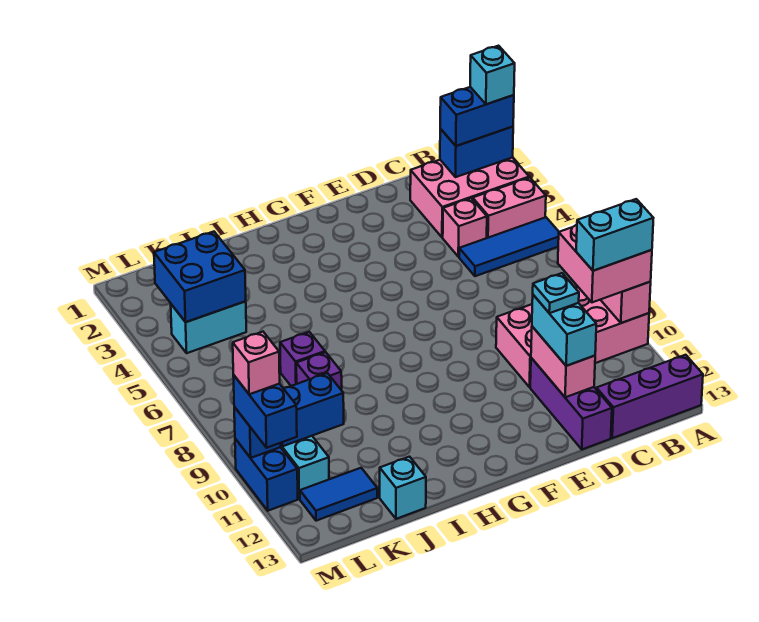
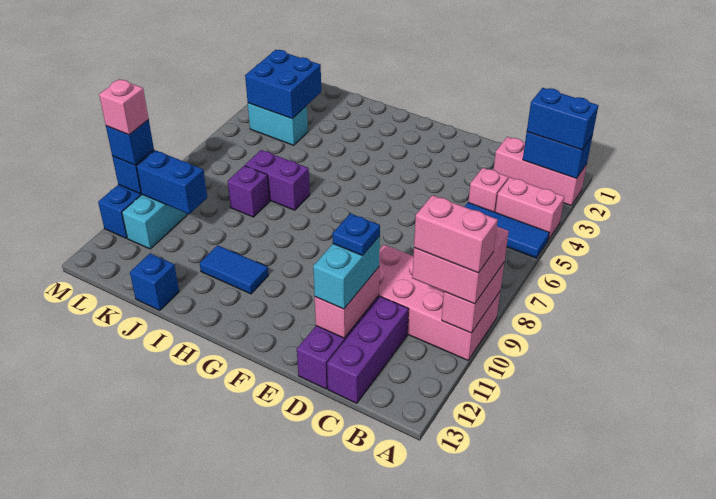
pink brick A2:C3 level 1 -> pink brick A2:C2 level 1
cyan brick A2 level 4 -> none
cyan brick A10:B10 level 4 -> pink brick A10:B10 level 4
purple brick A13:C13 level 1 -> purple brick C11:C13 level 1
cyan plate D11 level 4 -> blue plate D11 level 4
purple brick J7 level 1 -> purple brick I7:J7 level 1
cyan brick J13 level 1 -> blue brick J13 level 1
blue tile K12:L12 level 1 -> blue tile H11:I11 level 1
blue brick M10:M11 level 3 -> blue brick M10 level 3

